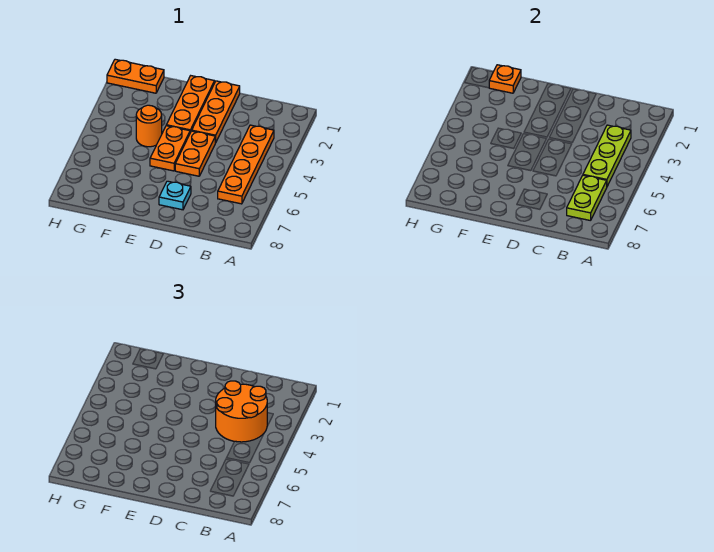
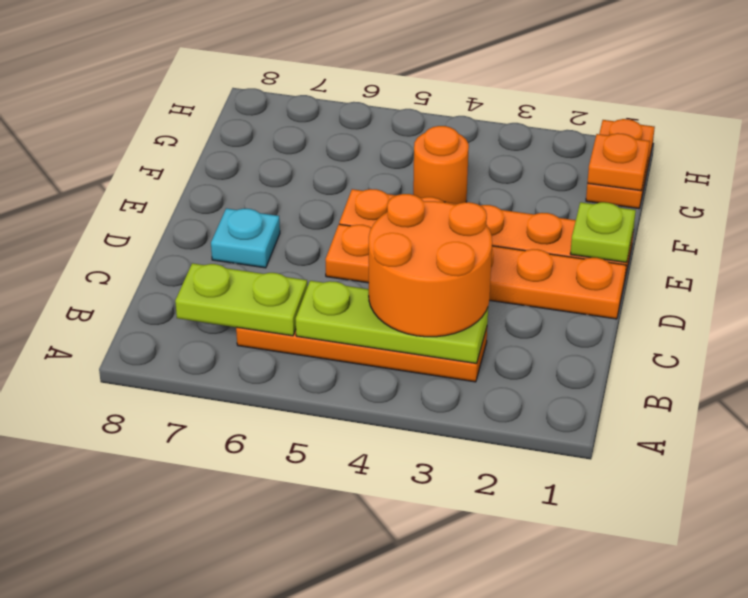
none -> lime plate E1 level 2

